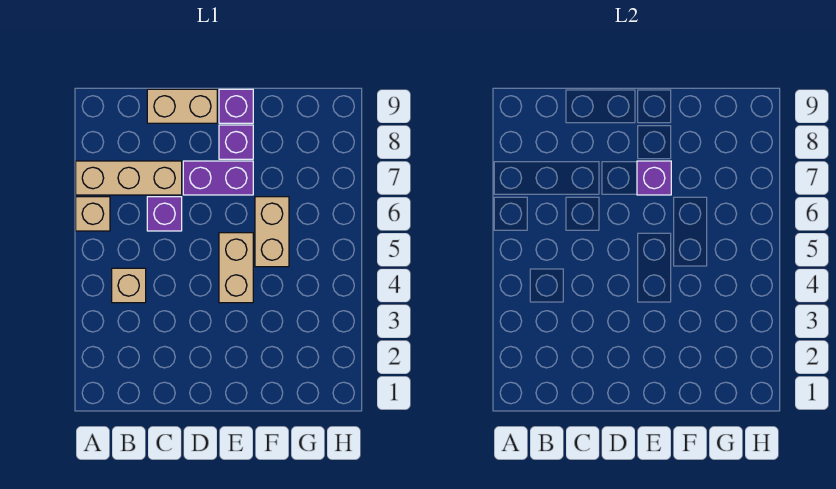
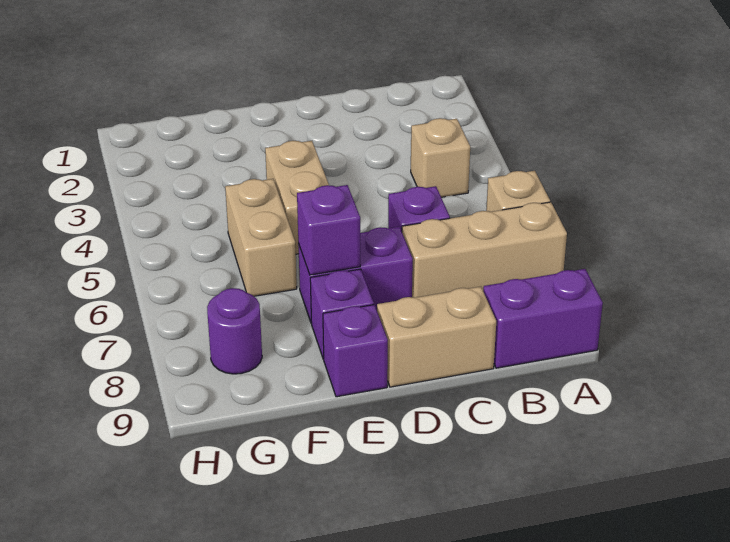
none -> purple brick A9:B9 level 1
none -> purple round brick G8 level 1

